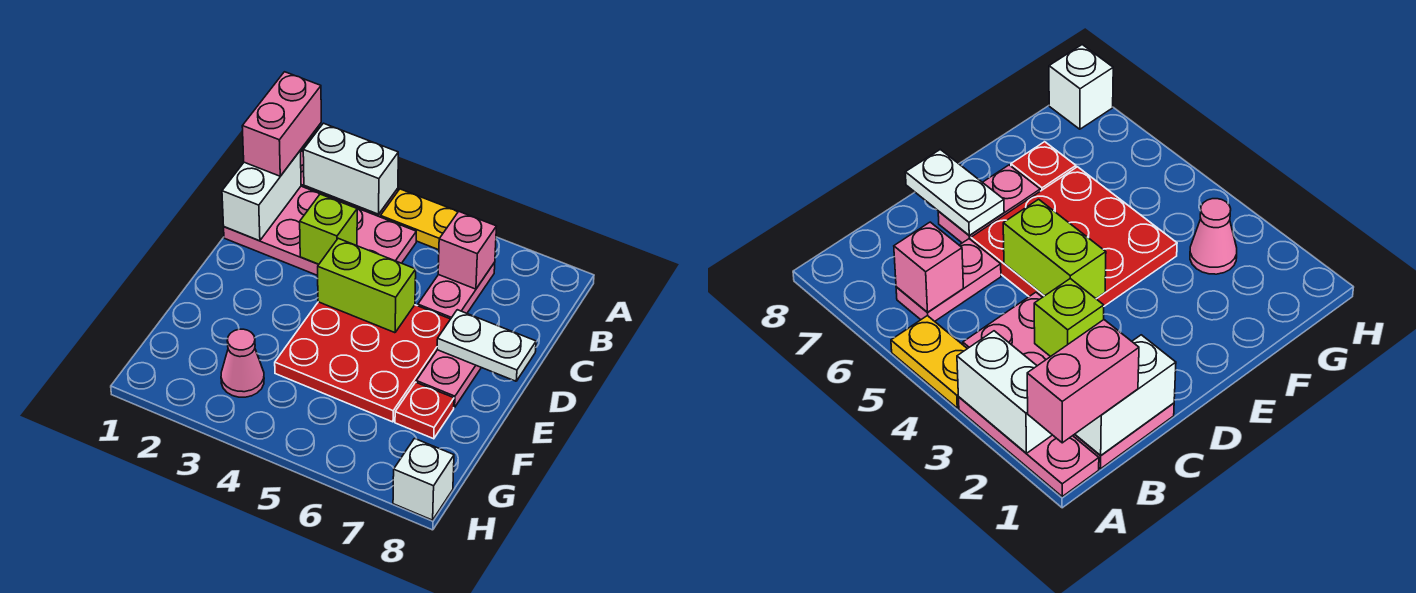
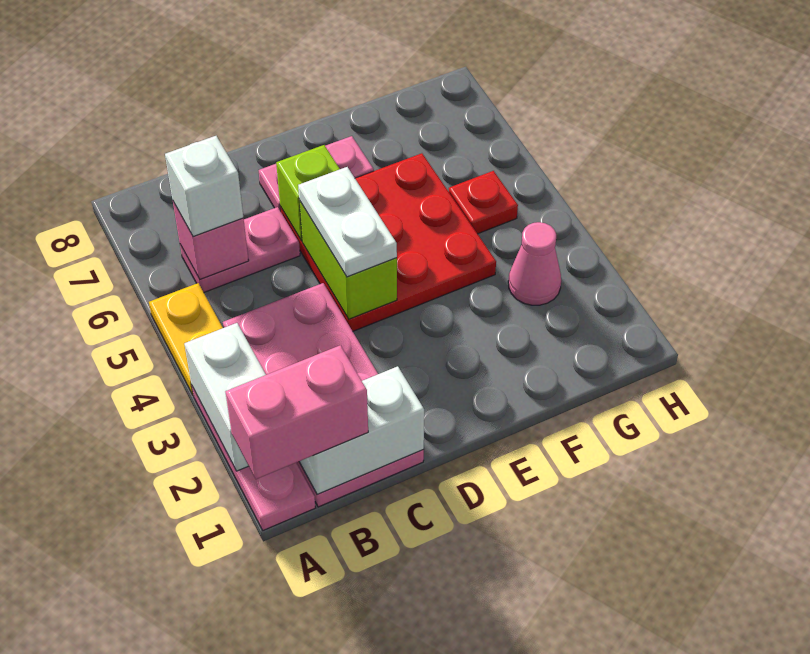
lime brick C3 level 2 -> lime brick D6 level 2
white plate D7:D8 level 2 -> white plate D4:D5 level 3
red plate F7 level 1 -> red plate G5 level 1
white brick H8 level 1 -> white brick B6 level 3

